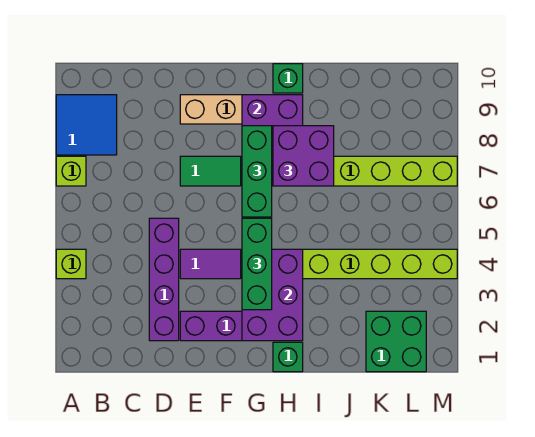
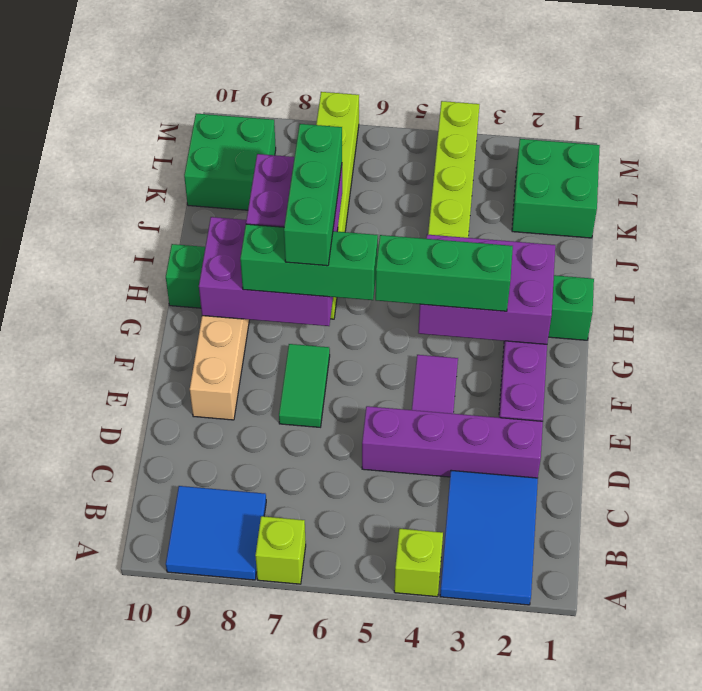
none -> blue tile A2:C3 level 1
none -> green brick G7:I7 level 4
none -> green brick K9:L10 level 1

